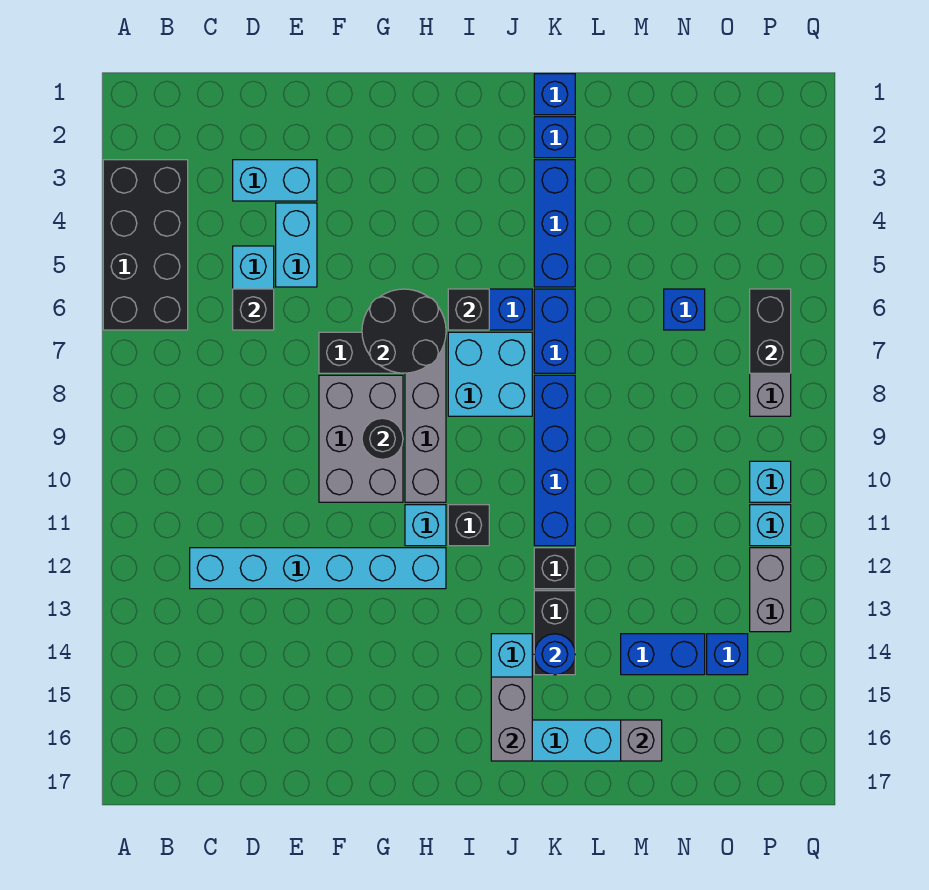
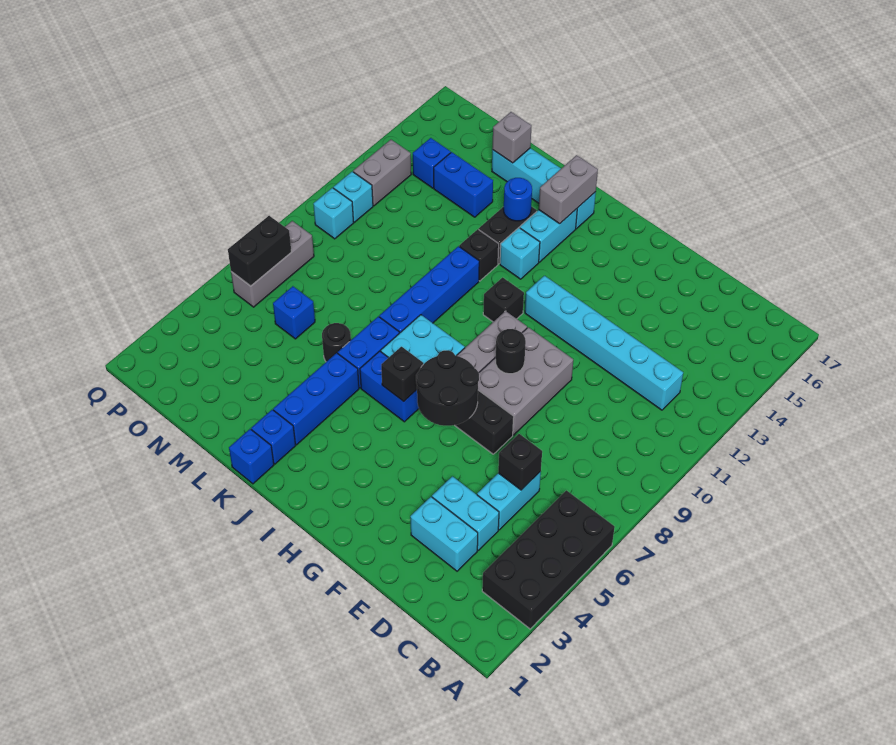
cyan brick E4:E5 level 1 -> cyan brick D4:E4 level 1
cyan brick H11 level 1 -> cyan brick J13 level 1
none -> black round brick L6 level 1

